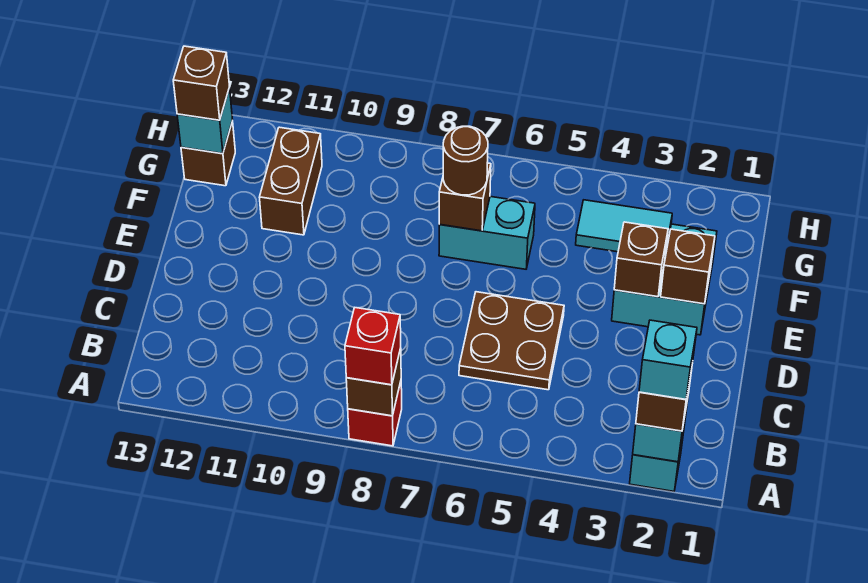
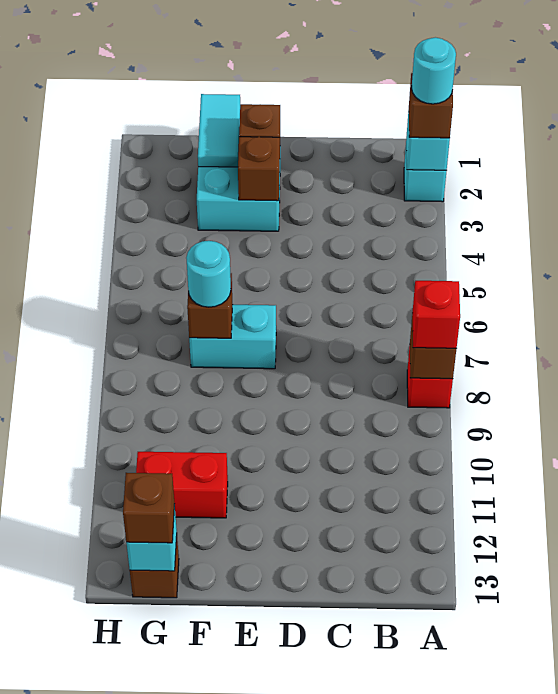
cyan brick A2 level 4 -> cyan round brick A2 level 4
brown plate C5:D6 level 1 -> none
cyan tile F3:F4 level 2 -> cyan tile F1:F2 level 2
cyan brick F6:F7 level 1 -> cyan brick E7:F7 level 1
brown round brick F7 level 3 -> cyan round brick F7 level 3
brown brick F11:G11 level 1 -> red brick F11:G11 level 1

